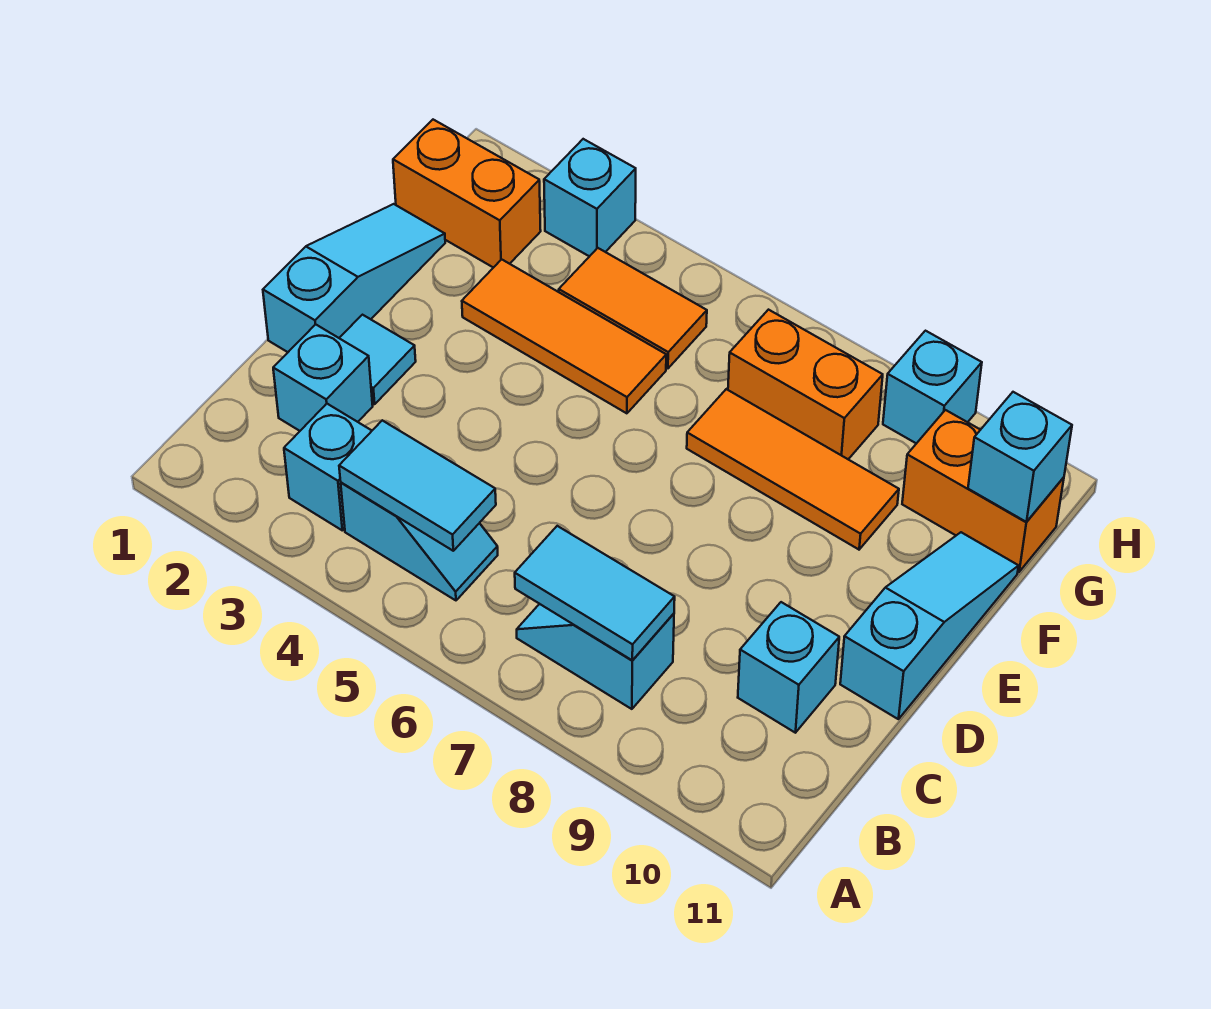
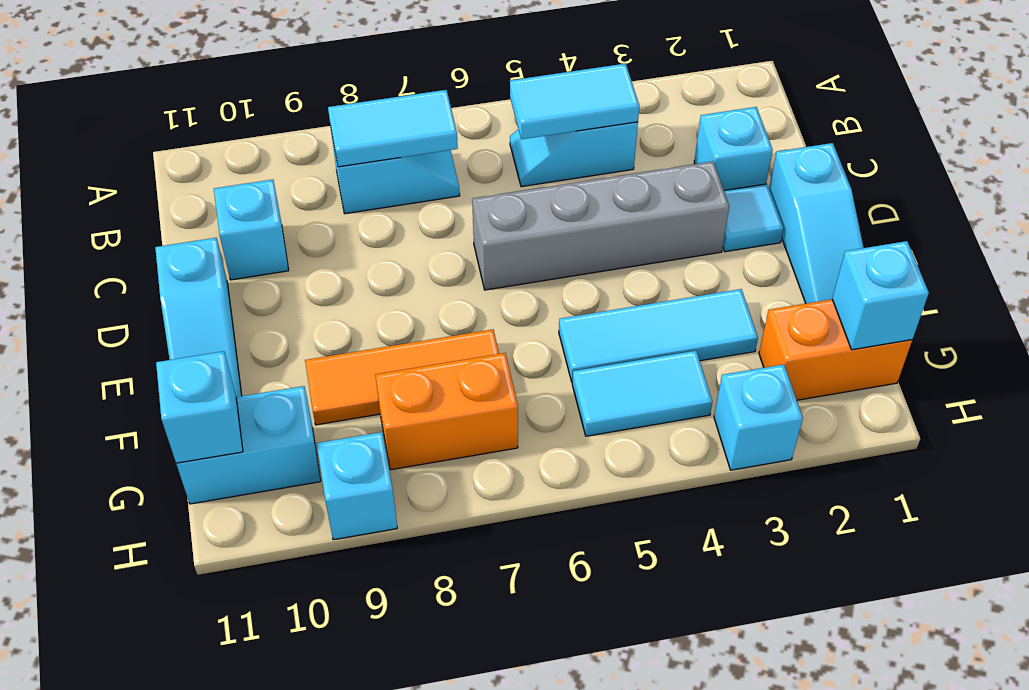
cyan brick B3 level 1 -> cyan brick G1 level 2
none -> grey brick D3:D6 level 1
orange tile F3:F5 level 1 -> cyan tile F3:F5 level 1
orange tile G4:G5 level 1 -> cyan tile G4:G5 level 1
orange brick G10:G11 level 1 -> cyan brick G10:G11 level 1

